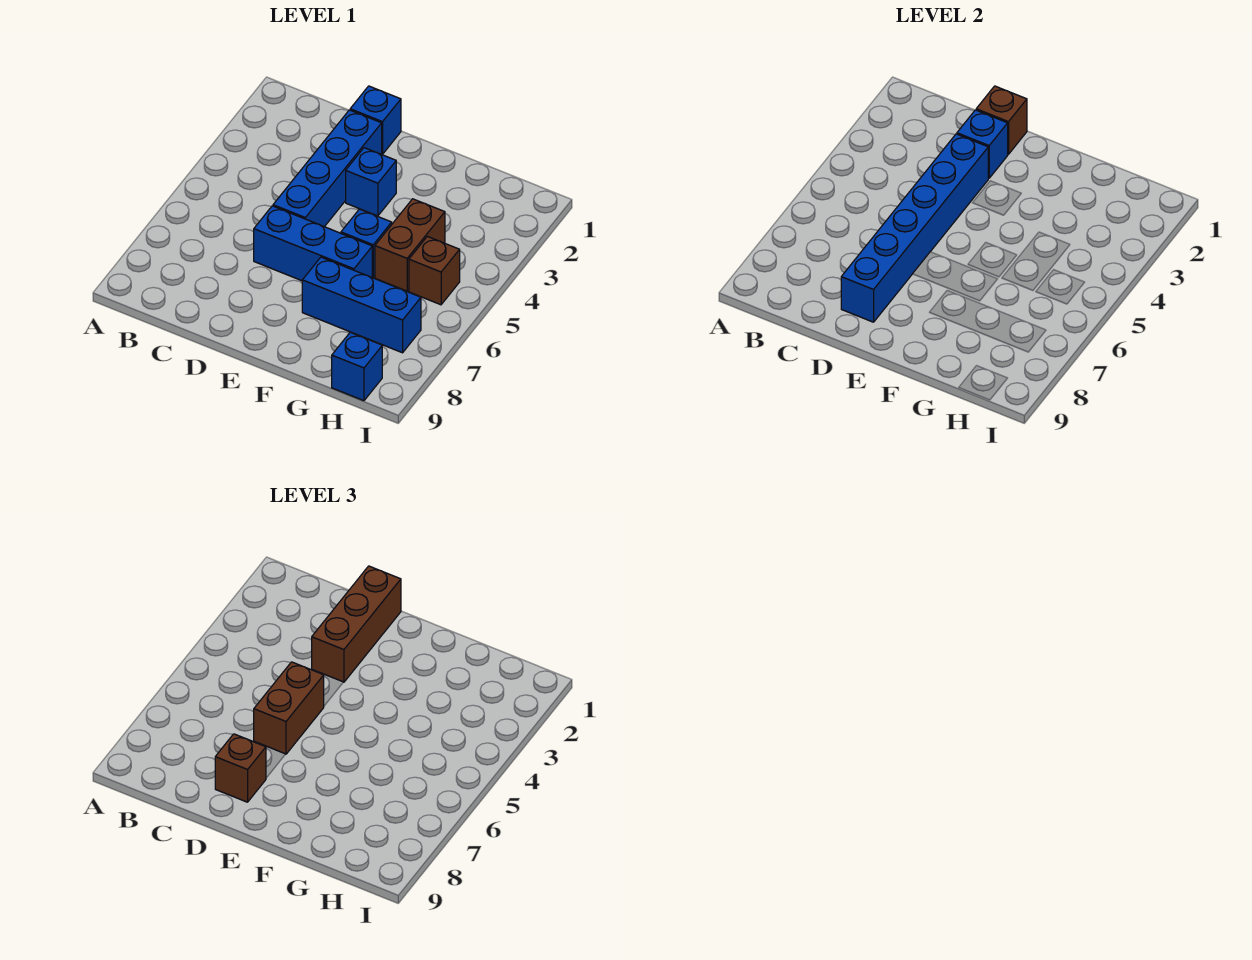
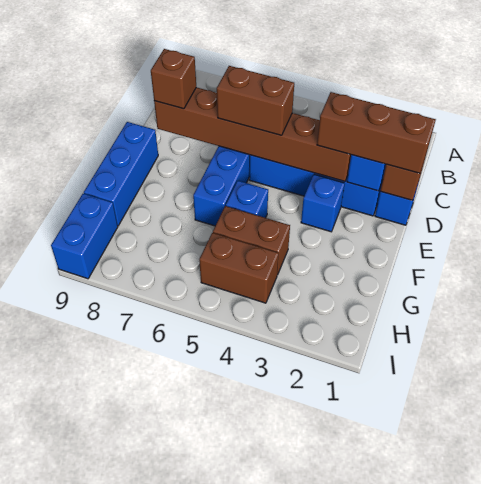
blue brick D3:D8 level 2 -> brown brick D3:D8 level 2
blue brick F7:H7 level 1 -> blue brick E9:G9 level 1
brown brick H5 level 1 -> brown brick H4:H5 level 1
blue brick H9 level 1 -> blue brick H9:I9 level 1

